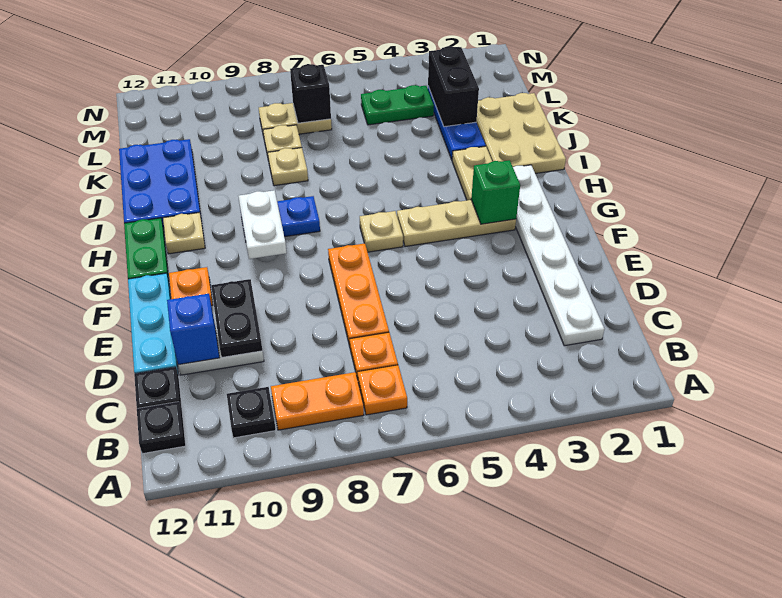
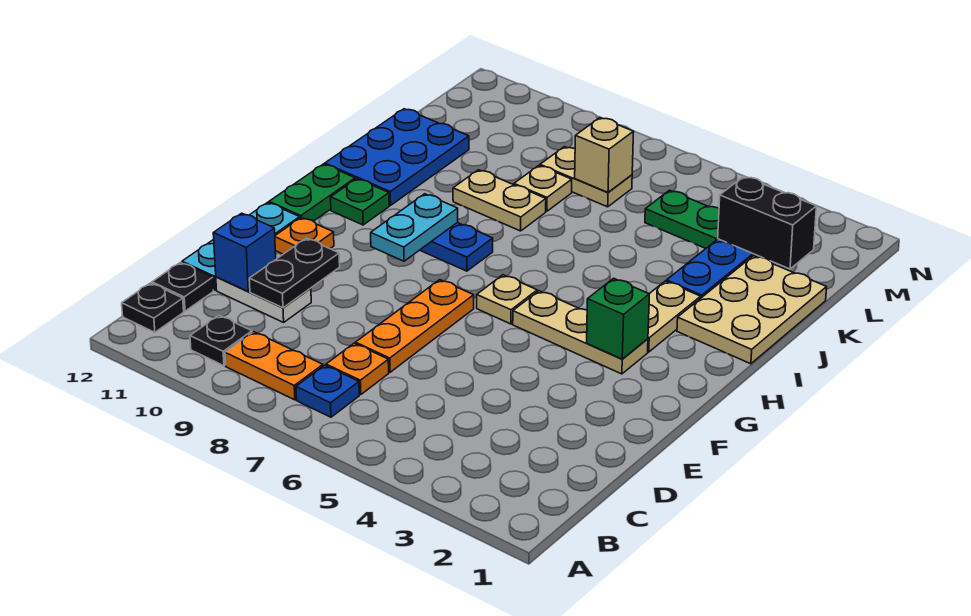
orange plate B7 level 1 -> blue plate B7 level 1
white plate C2:H2 level 1 -> none
white plate G9:H9 level 2 -> cyan plate G9:H9 level 2
tan plate H11 level 1 -> green plate H11 level 1
tan plate J8 level 1 -> tan plate J8:J9 level 1
black brick K3:L3 level 2 -> black brick L2:L3 level 2
black brick L7 level 2 -> tan brick L7 level 2

